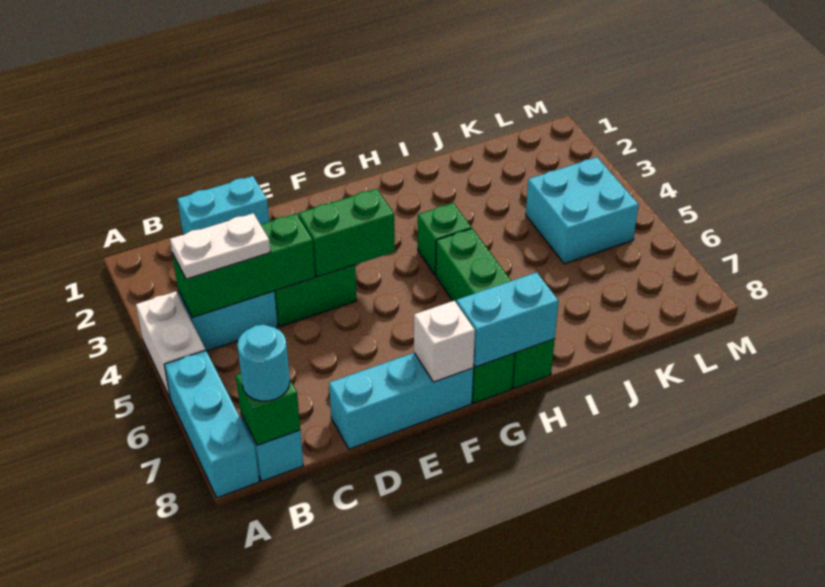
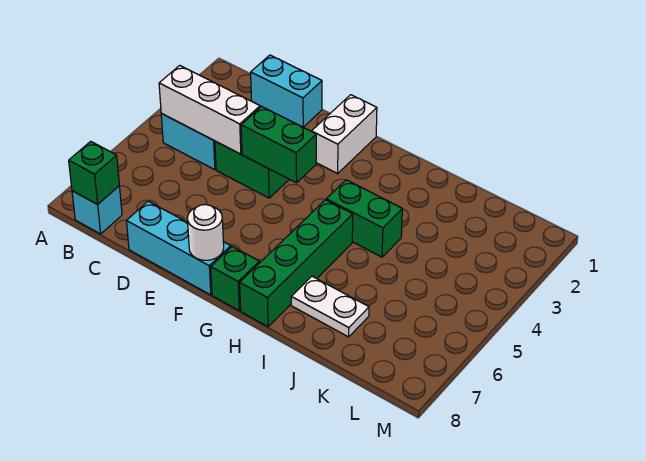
white brick A4:A5 level 1 -> white brick F1:F2 level 1
cyan brick A6:A8 level 1 -> none
green brick B4:D4 level 2 -> white brick B4:D4 level 2
white plate B4:C4 level 3 -> white plate I7:J7 level 1
cyan round brick B8 level 3 -> none
white brick F8 level 2 -> white round brick F8 level 2
cyan brick G8:H8 level 2 -> none
green brick H4 level 1 -> green brick H4:I4 level 1
cyan brick K4:L5 level 1 -> none

